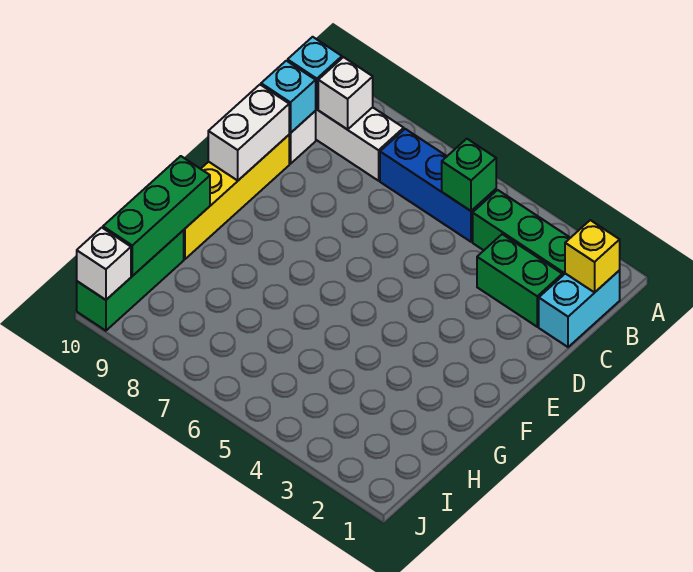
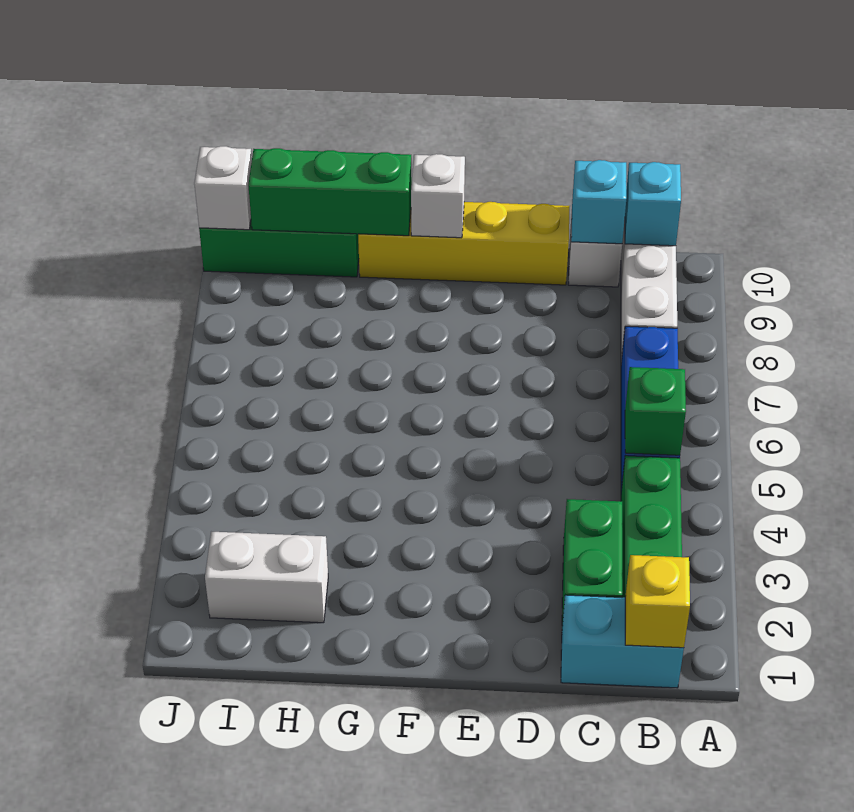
white brick B9 level 2 -> white brick F10 level 2
white brick D10:E10 level 2 -> white brick H2:I2 level 1

